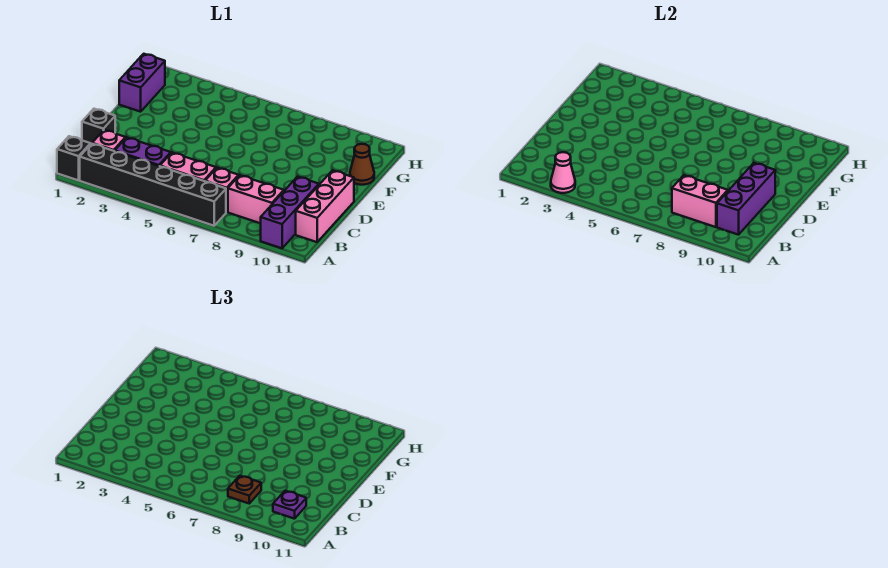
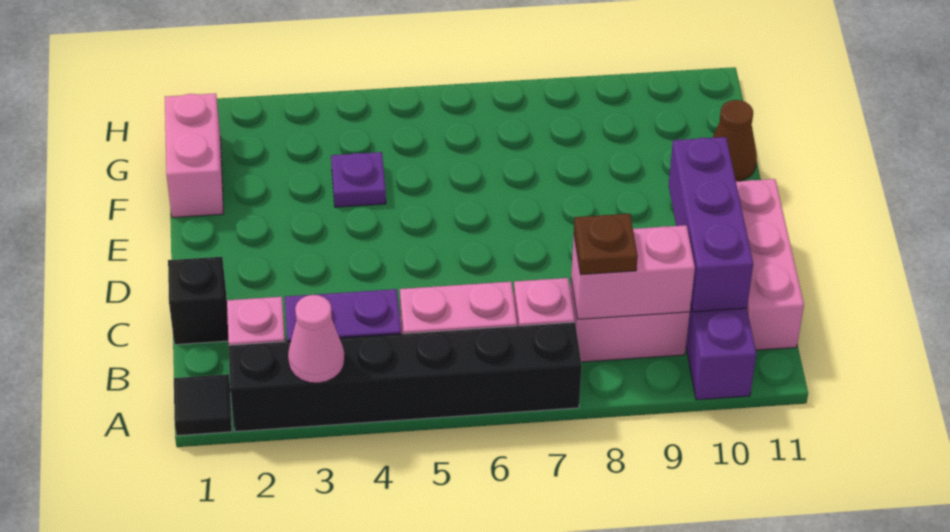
black brick A1 level 1 -> black tile A1 level 1
purple plate B10 level 3 -> purple plate F4 level 1
purple brick F1:G1 level 1 -> pink brick F1:G1 level 1

